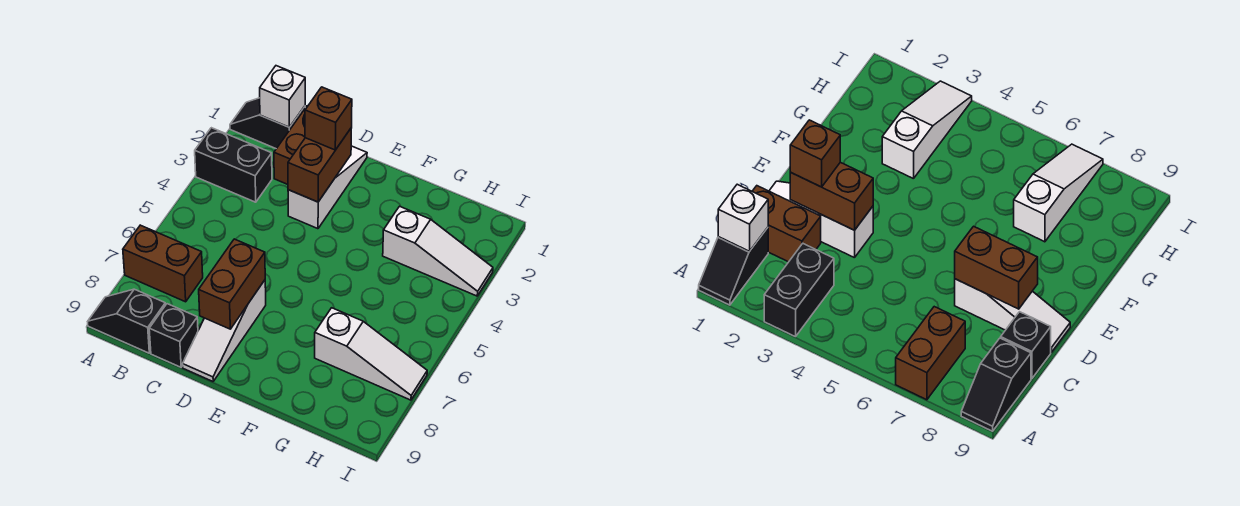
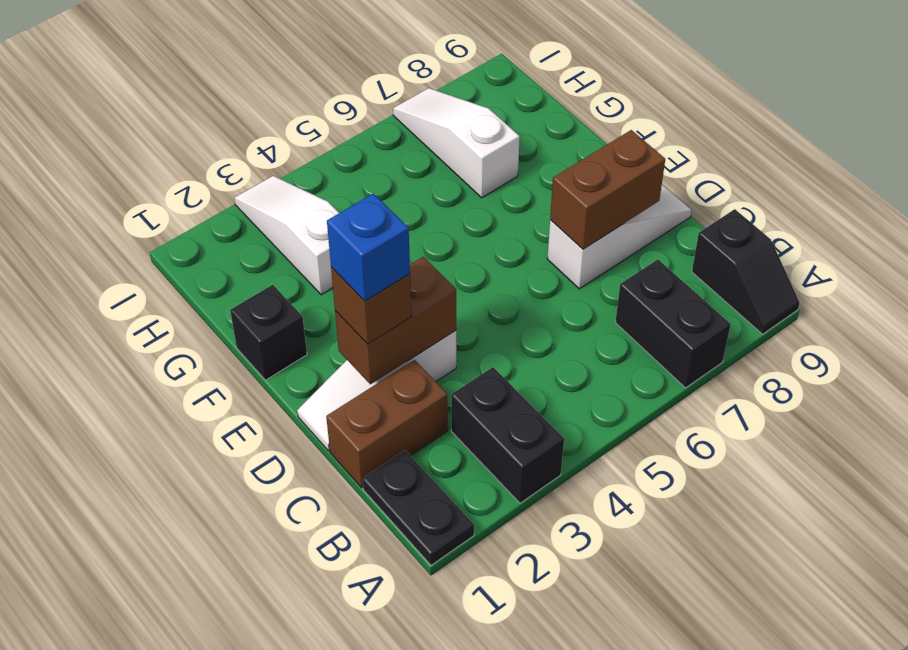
black slope A1:B1 level 1 top B -> black plate A1:B1 level 1
brown brick A7:B7 level 1 -> black brick A7:B7 level 1
white brick B1 level 2 -> none
black brick C9 level 1 -> black brick F1 level 1
none -> blue brick D2 level 4

